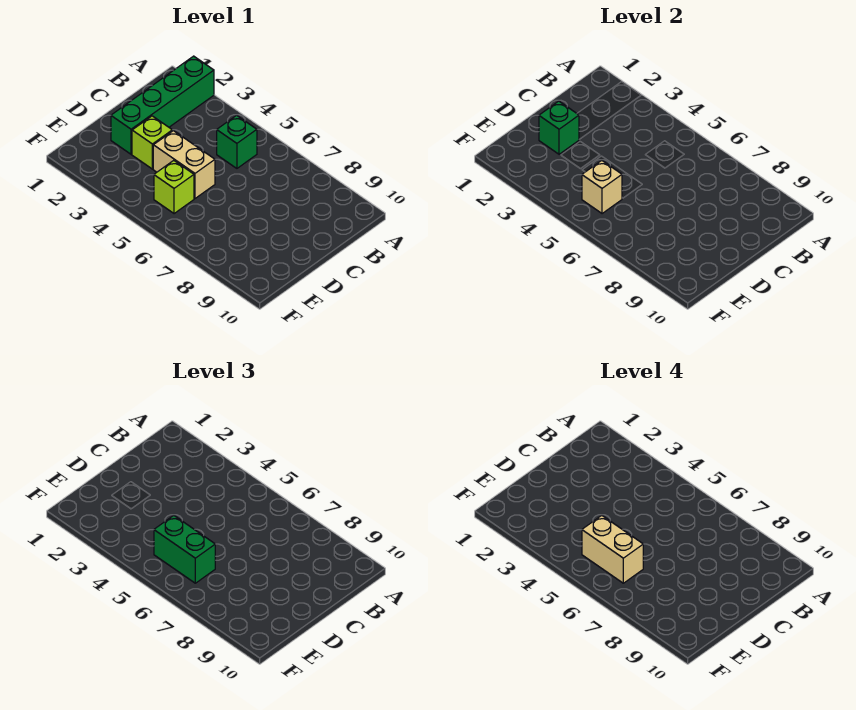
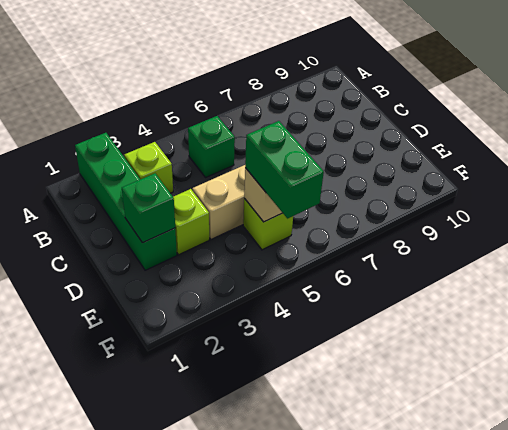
none -> lime brick B3 level 1
green brick E5:E6 level 3 -> green brick E5:F5 level 3
tan brick E5:E6 level 4 -> none

